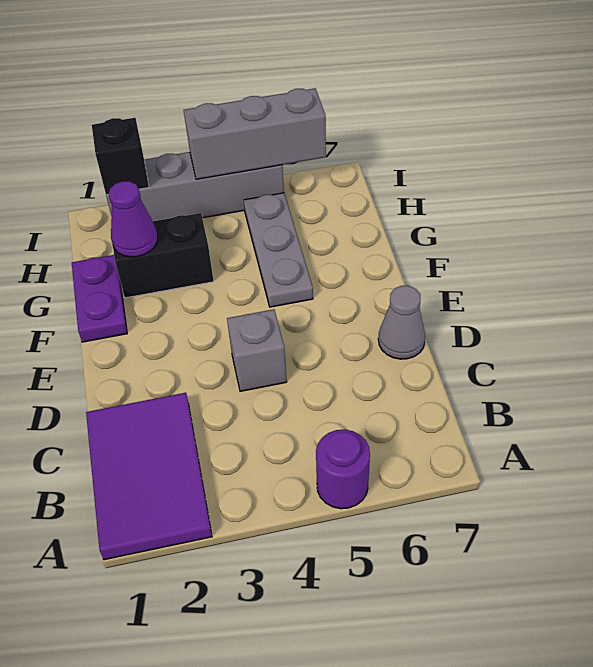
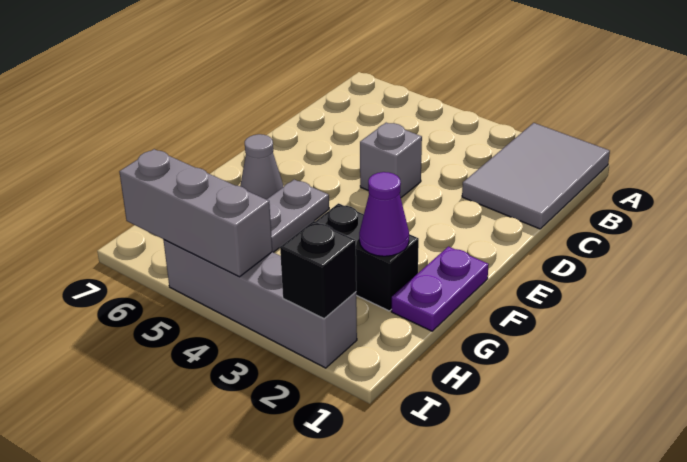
purple tile A1:C2 level 1 -> grey tile A1:C2 level 1
purple round brick A5 level 1 -> none
grey cone D7 level 1 -> grey cone F6 level 1

